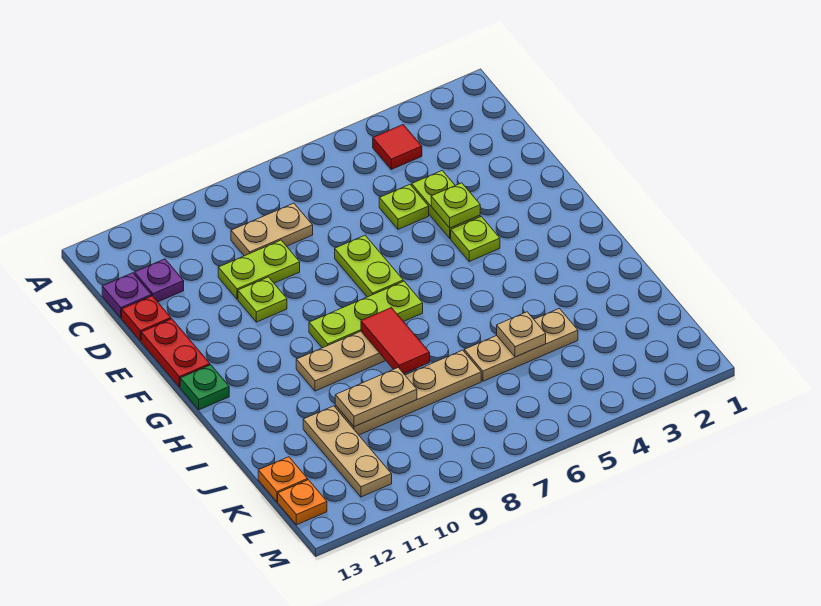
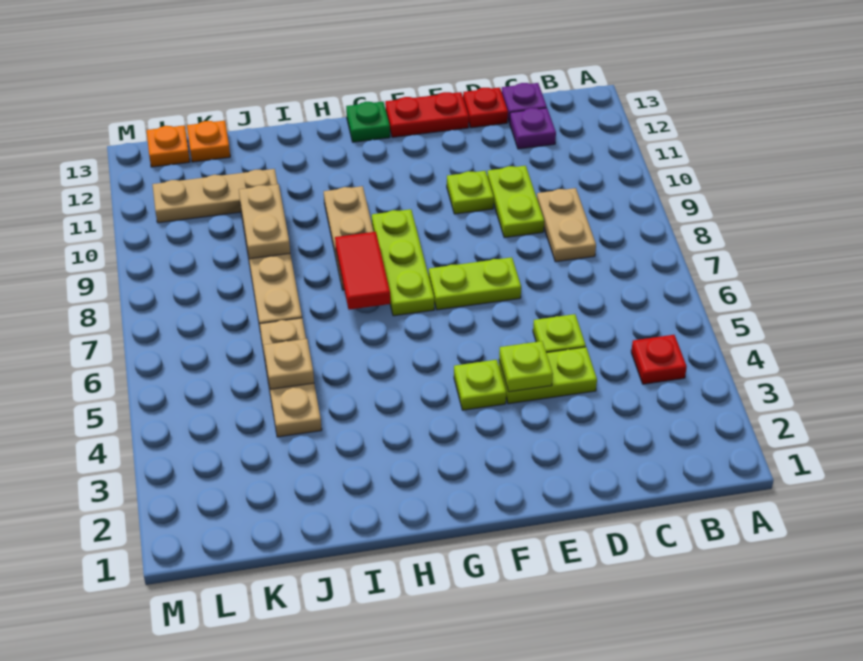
red tile B4 level 1 -> red plate B4 level 1
red tile H8:I8 level 2 -> red tile H7:H8 level 2

